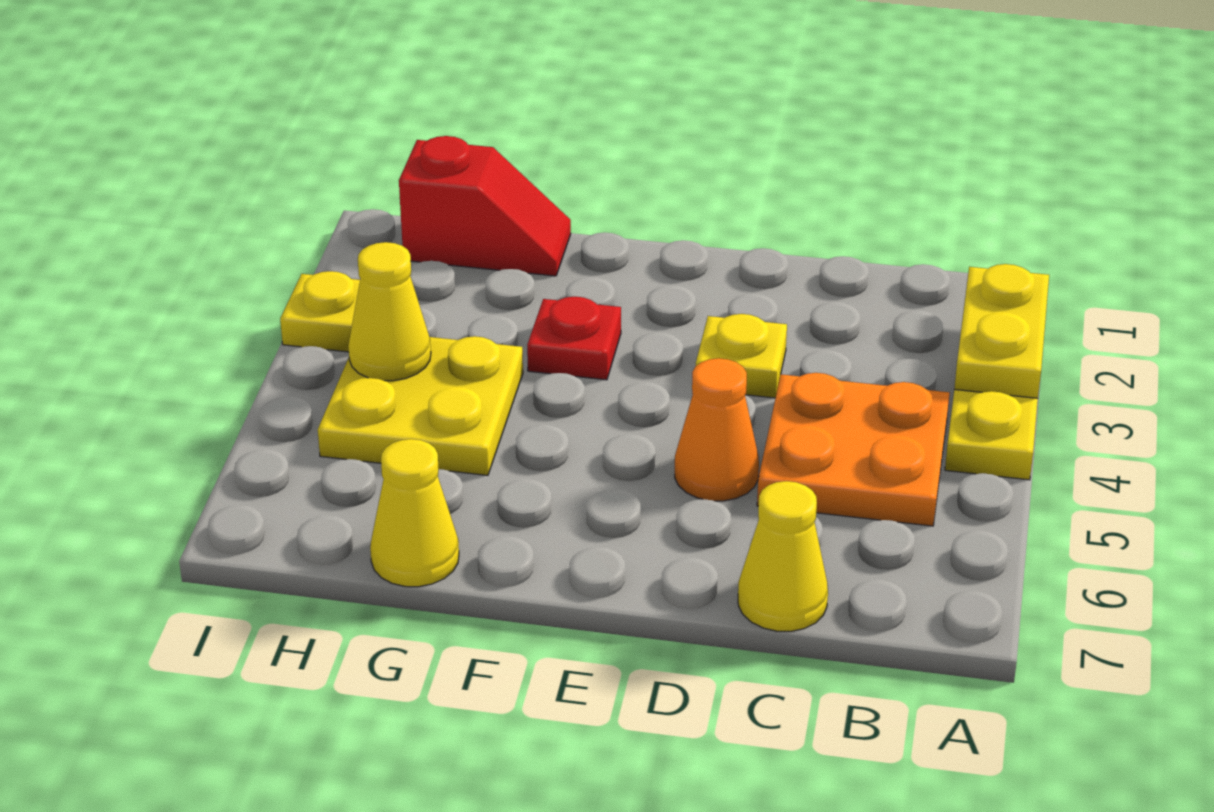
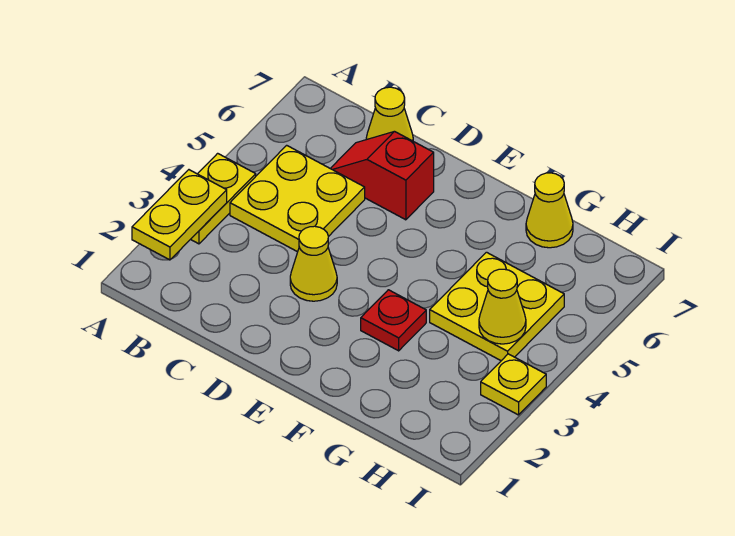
orange plate B4:C5 level 1 -> yellow plate B4:C5 level 1
yellow plate D3 level 1 -> yellow cone D3 level 1
orange cone D5 level 1 -> none
red slope G1:H1 level 1 top H -> red slope C6:D6 level 1 top D

